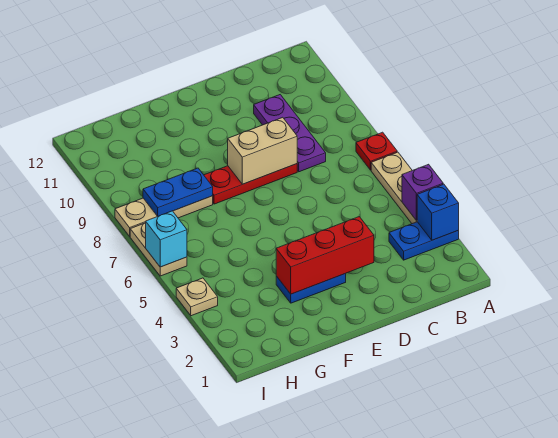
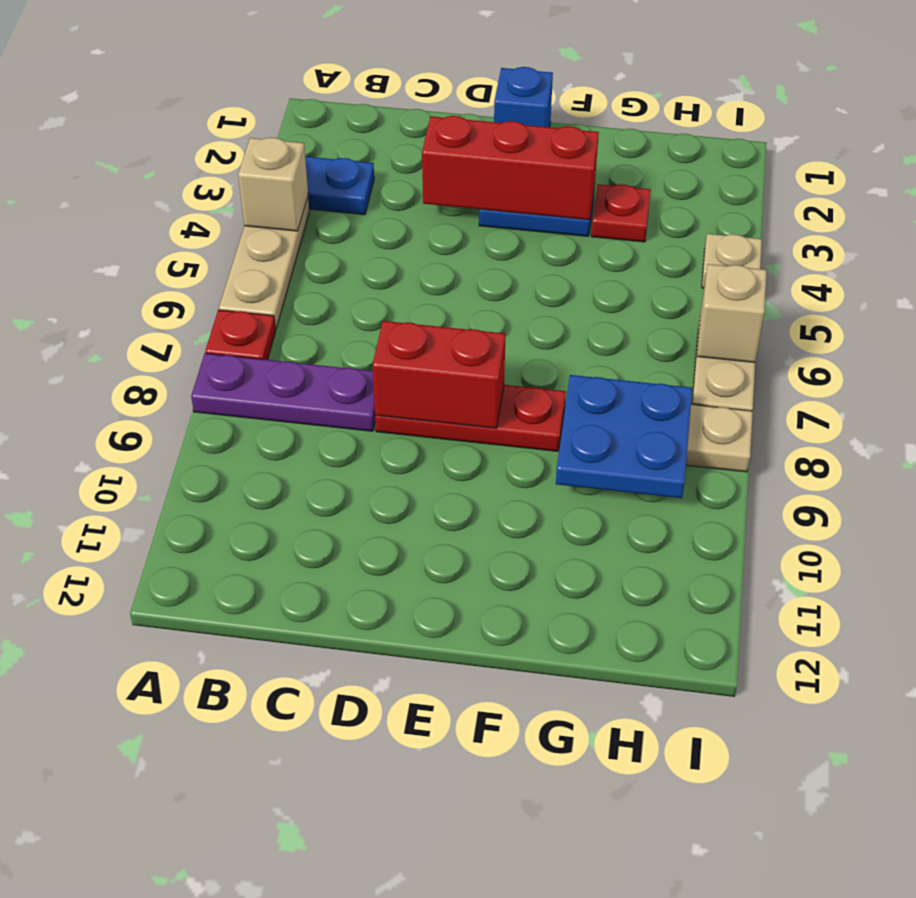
blue brick A3 level 2 -> blue brick E1 level 1
purple brick A4 level 2 -> tan brick A4 level 2
purple plate C8:C10 level 1 -> purple plate A8:C8 level 1
tan brick D8:E8 level 2 -> red brick D8:E8 level 2
none -> red plate G3 level 1
blue plate G8:H8 level 2 -> blue plate G8:H9 level 2
cyan brick I6 level 2 -> tan brick I6 level 2

